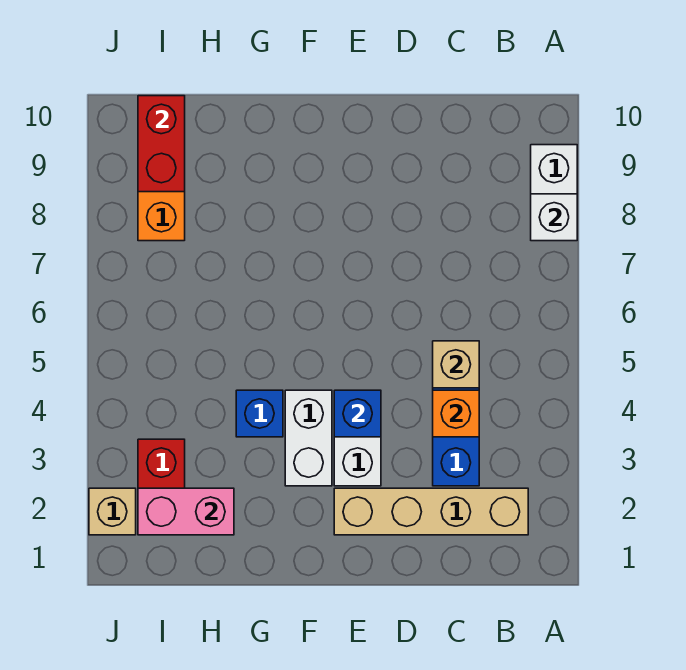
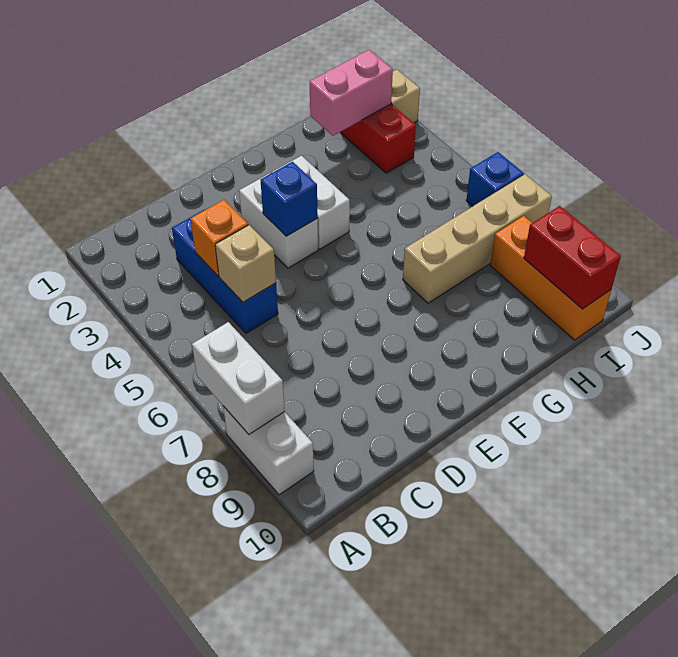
white brick A8 level 2 -> white brick A7:A8 level 2
tan brick B2:E2 level 1 -> tan brick G7:J7 level 1
blue brick G4 level 1 -> blue brick J6 level 1

